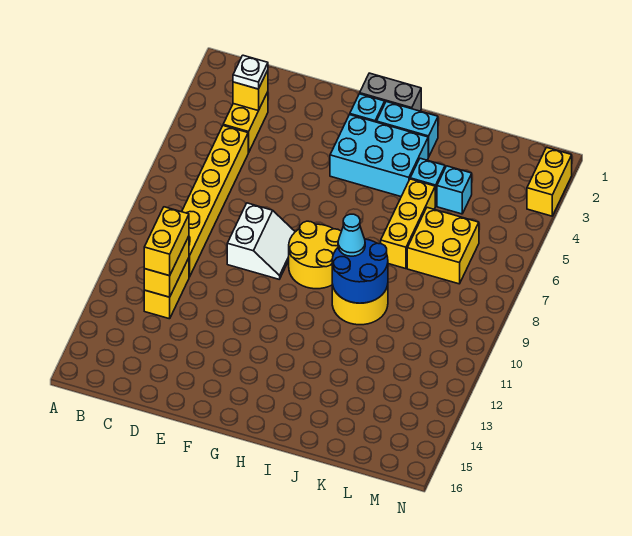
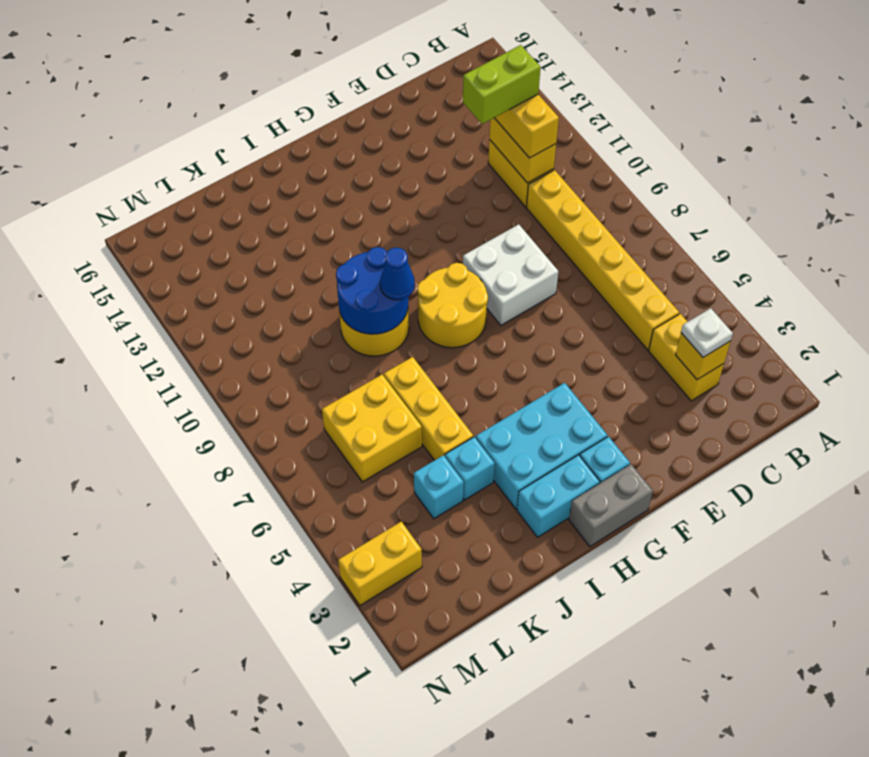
none -> lime brick C12:D12 level 4
white slope E8:F9 level 1 top E -> white brick E8:F9 level 1
cyan cone I9 level 3 -> blue cone I9 level 3
yellow brick N2:N3 level 1 -> yellow brick M3:N3 level 1

